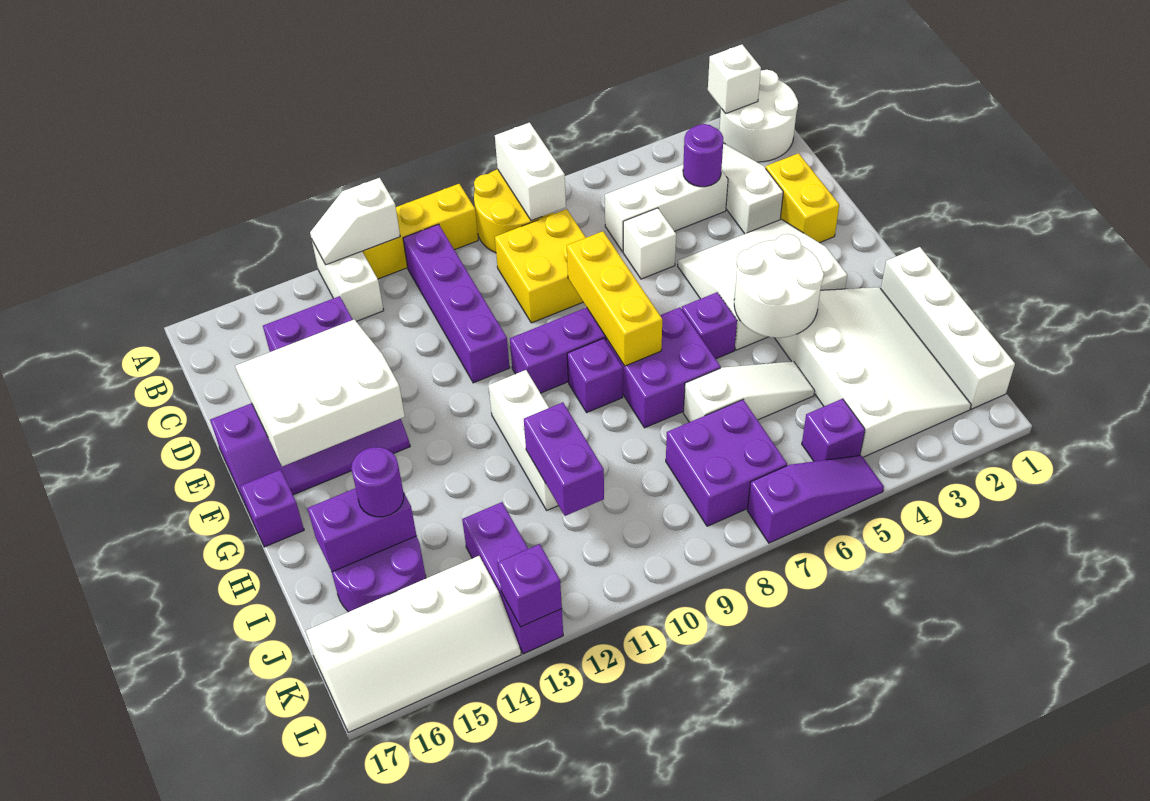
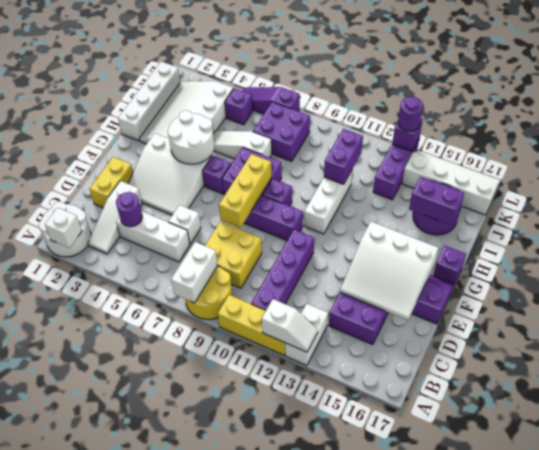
purple round brick I15 level 3 -> purple round brick L13 level 3

